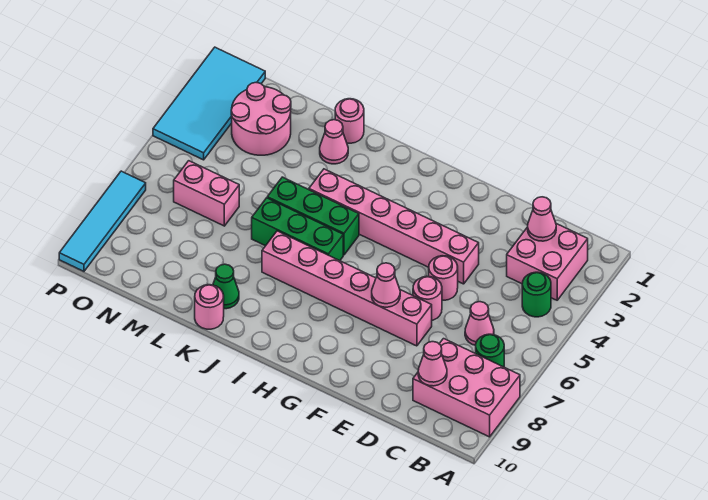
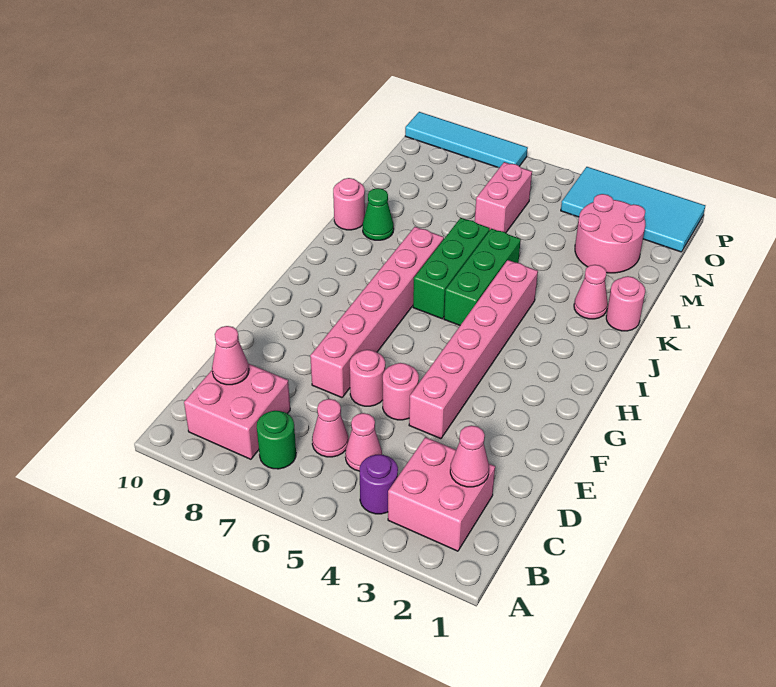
pink brick A8:C9 level 1 -> pink brick B8:C9 level 1
green round brick B4 level 1 -> purple round brick B4 level 1
pink cone F7 level 2 -> pink cone C5 level 1

